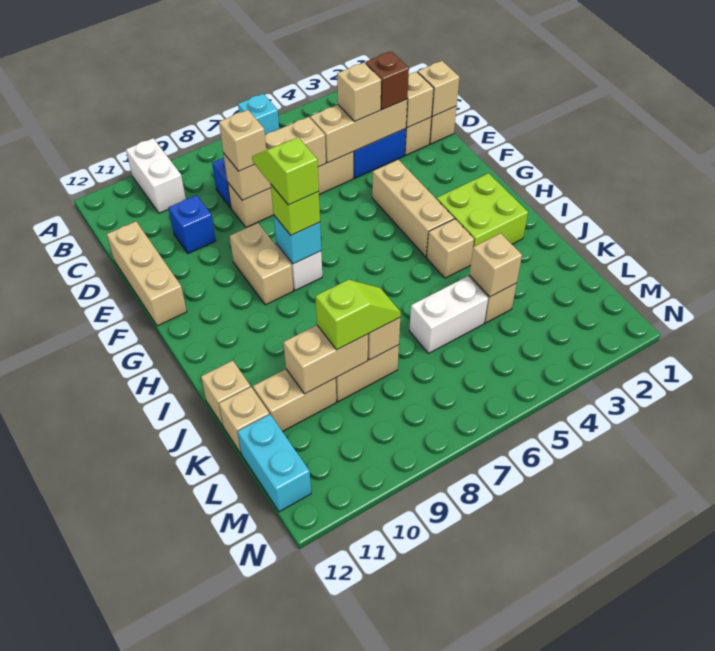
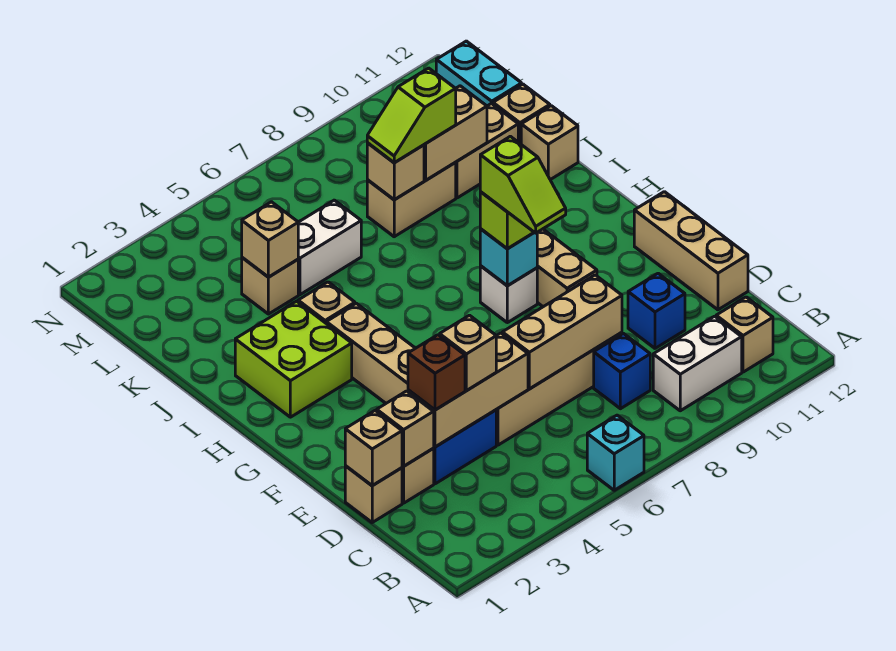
white brick A10:B10 level 1 -> white brick B9:B10 level 1
tan brick D8 level 3 -> tan brick B11 level 1

